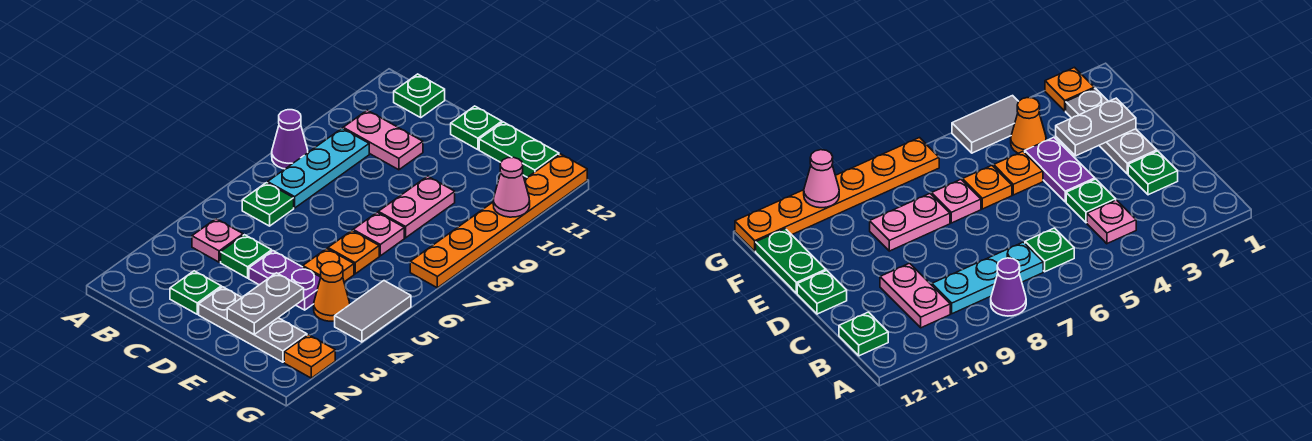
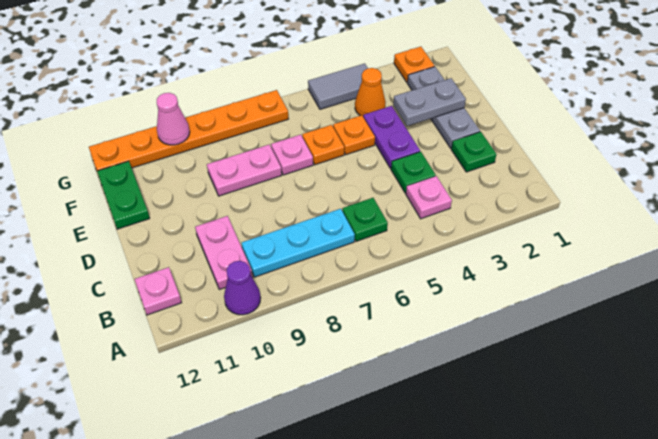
purple cone A8 level 1 -> purple cone A10 level 1
green plate B12 level 1 -> pink plate B12 level 1
green plate D12 level 1 -> none

